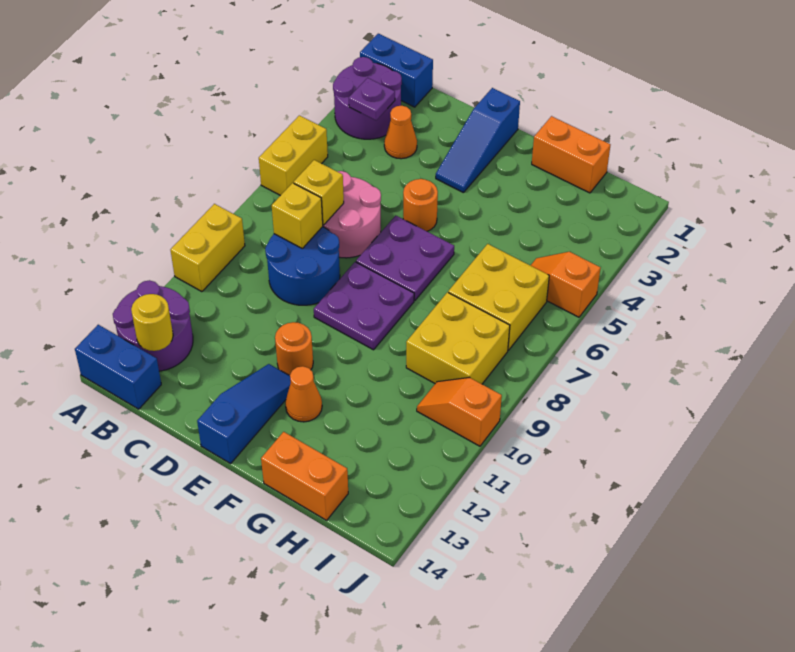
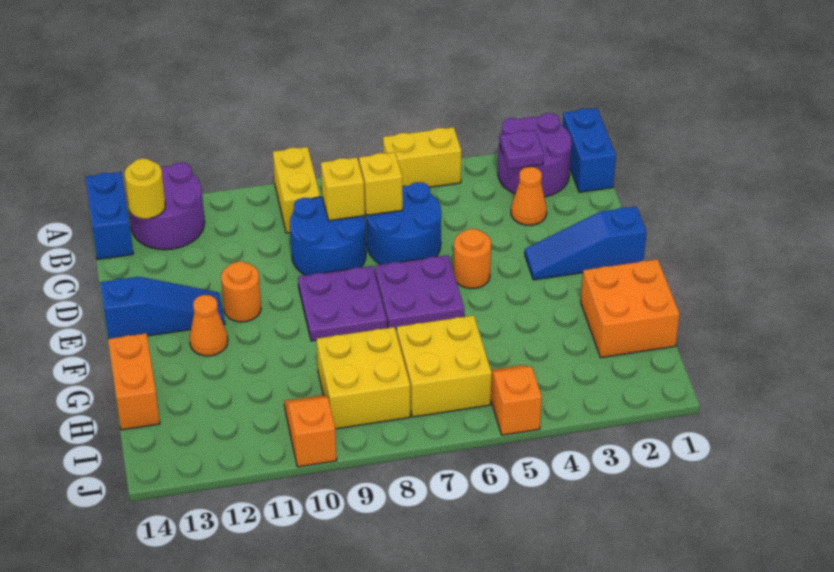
yellow brick A9:A10 level 1 -> yellow brick A9:B9 level 1
pink round brick C6:D7 level 1 -> blue round brick C6:D7 level 1
orange brick G1:H1 level 1 -> orange brick G1:H2 level 1

